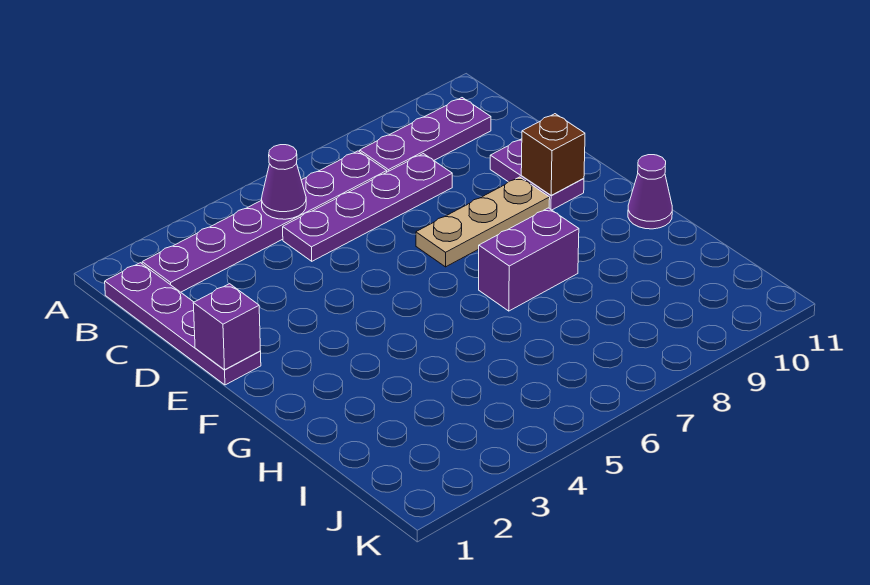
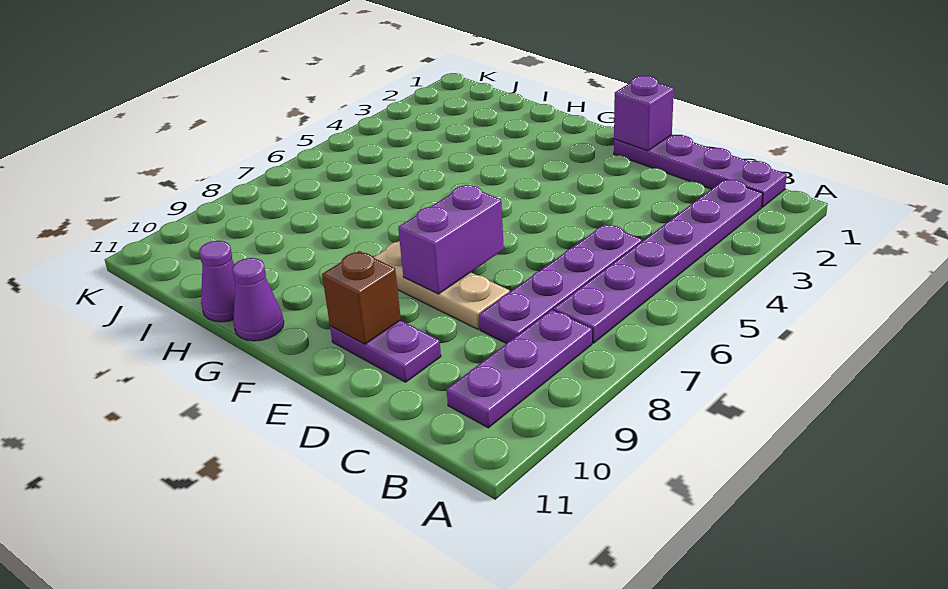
purple cone B5 level 2 -> purple cone H11 level 1
tan plate E7:E9 level 1 -> tan plate D8:F8 level 1
purple brick G7:G8 level 1 -> purple brick E7:E8 level 2

